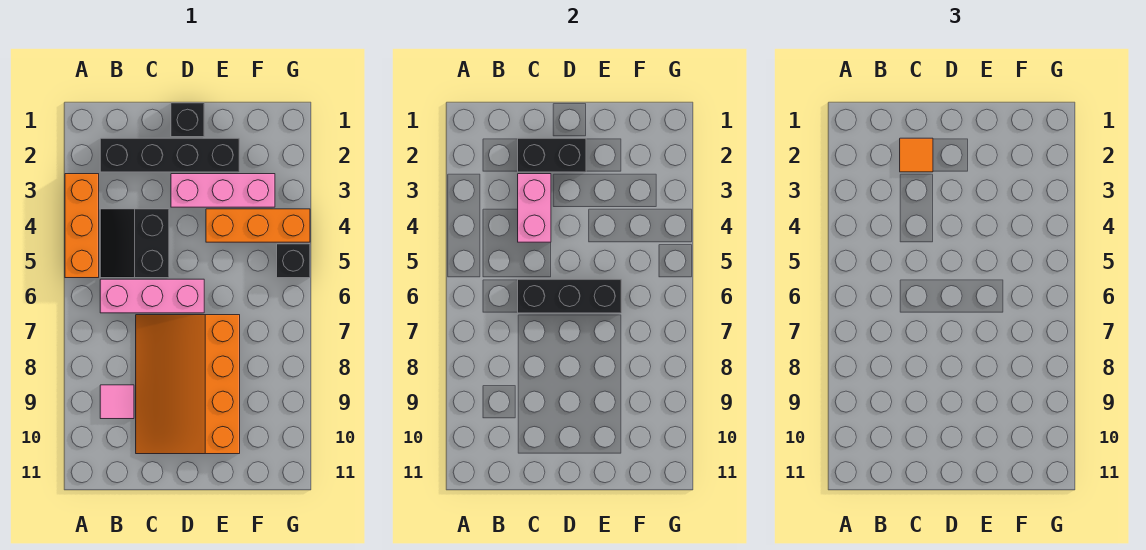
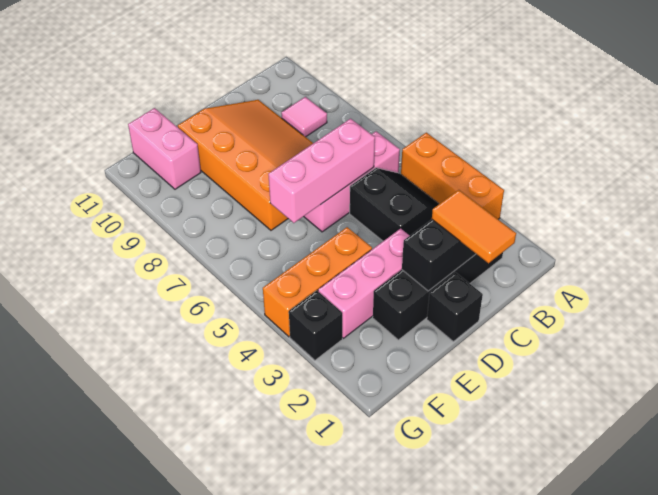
orange tile C2 level 3 -> orange tile C1:C2 level 3
pink brick C3:C4 level 2 -> pink brick F10:F11 level 1
black brick C6:E6 level 2 -> pink brick C6:E6 level 2
black brick G5 level 1 -> black brick G3 level 1

